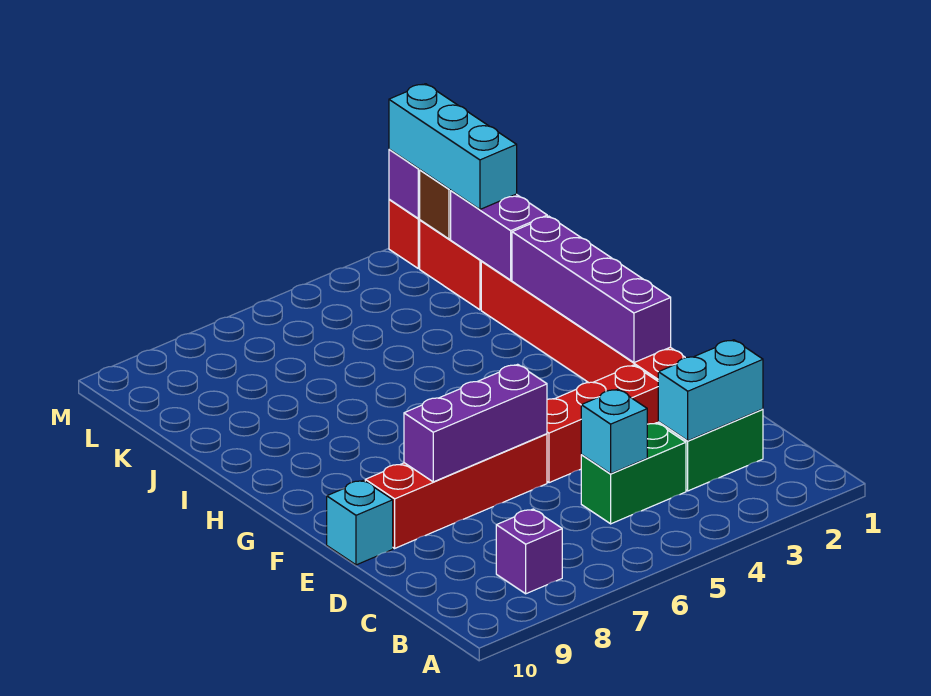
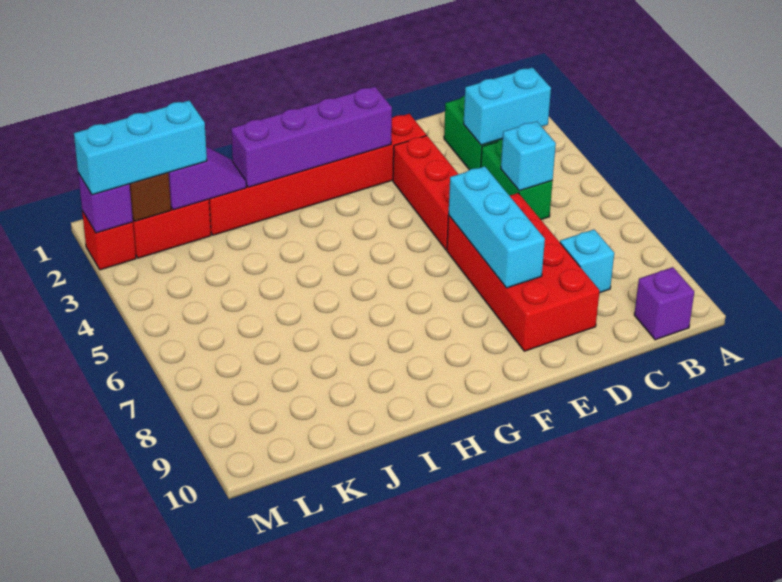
purple brick B8 level 1 -> purple brick B10 level 1
cyan brick C2:C3 level 2 -> cyan brick B3:C3 level 2
red brick E6:E9 level 1 -> red brick D6:E9 level 1
purple brick E6:E8 level 2 -> cyan brick E6:E8 level 2
cyan brick E10 level 1 -> cyan brick C8 level 1
purple brick J2:K2 level 2 -> purple slope J2:K2 level 2 top K

